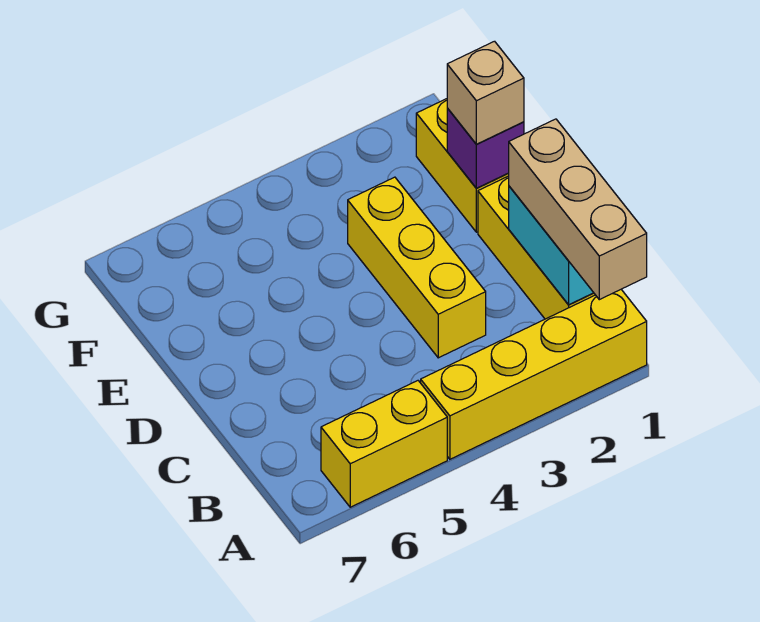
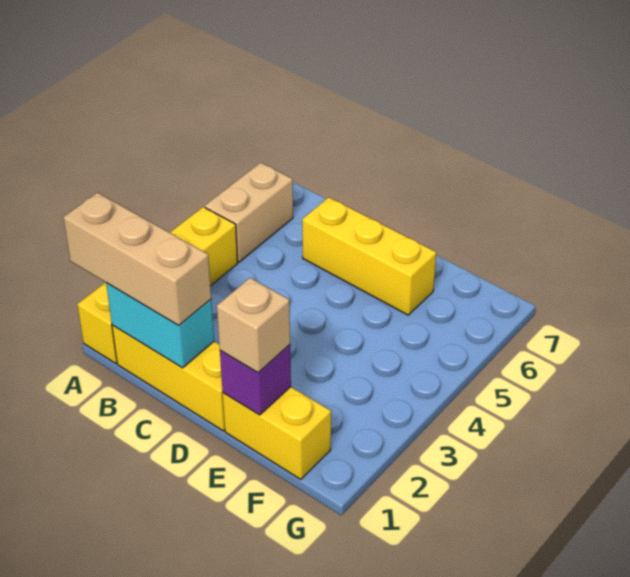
yellow brick A5:A6 level 1 -> tan brick A5:A6 level 1
yellow brick C3:E3 level 1 -> yellow brick C6:E6 level 1

